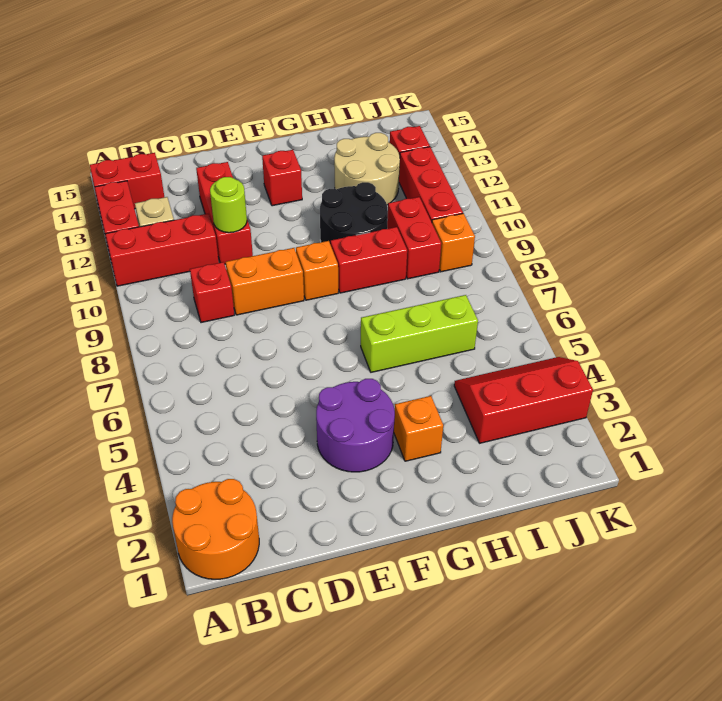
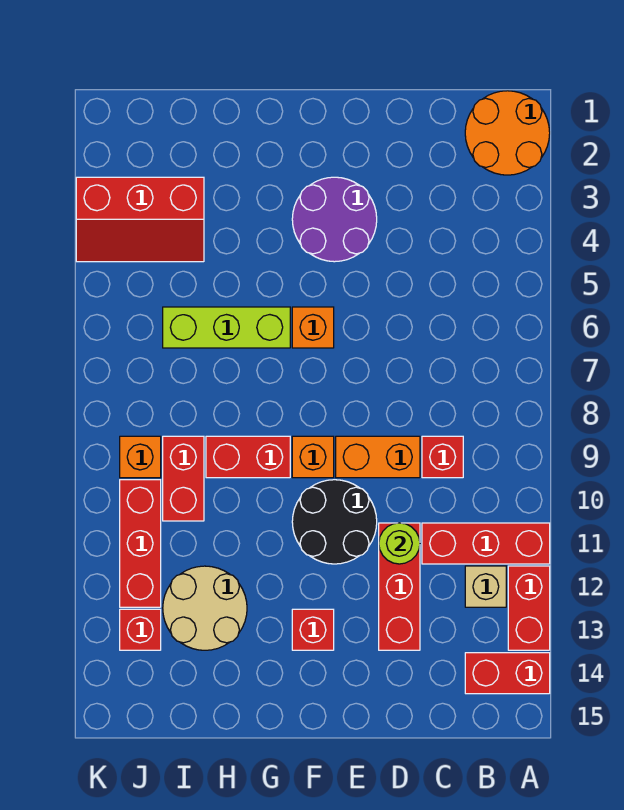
orange brick G3 level 1 -> orange brick F6 level 1
black round brick G10:H11 level 1 -> black round brick E10:F11 level 1

